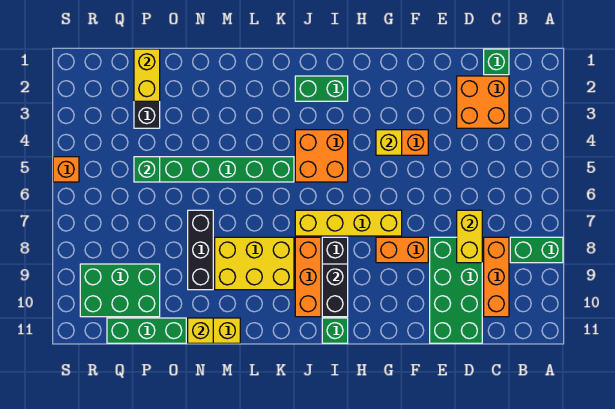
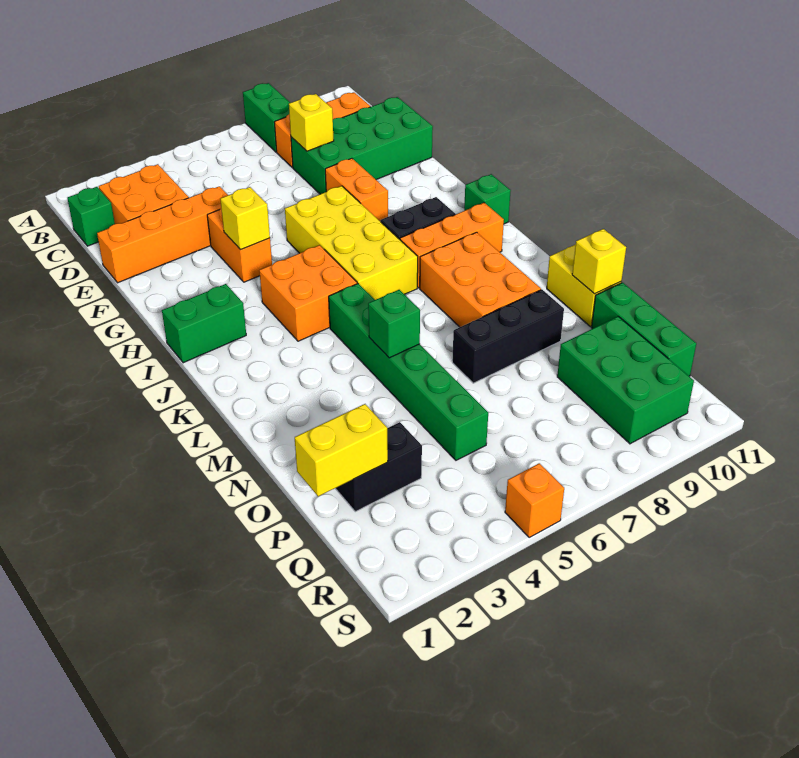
yellow brick D7:D8 level 2 -> yellow brick D8 level 2
none -> orange brick E1:E4 level 1
yellow brick G7:J7 level 1 -> yellow brick G6:J7 level 1
green brick I2:J2 level 1 -> green brick I1:I2 level 1
black brick I9:I10 level 2 -> none
yellow brick K8:M9 level 1 -> orange brick K8:M9 level 1
green brick P5 level 2 -> green brick M5 level 2

